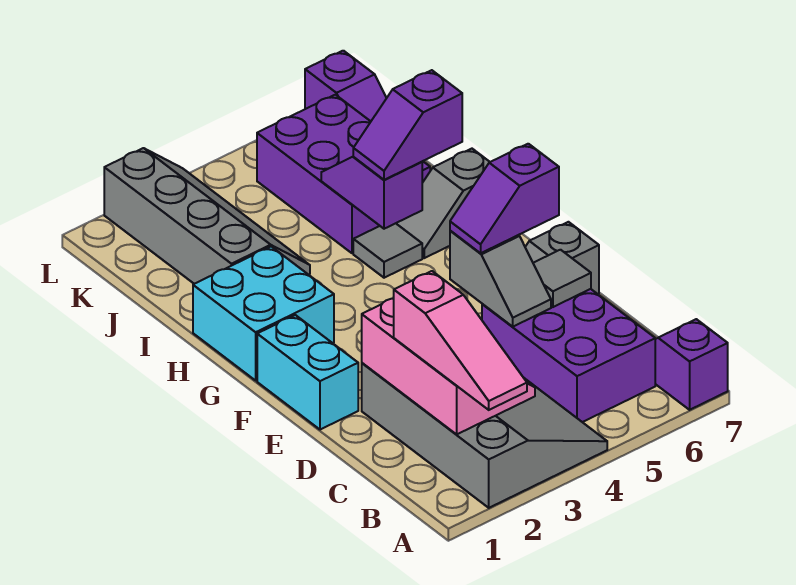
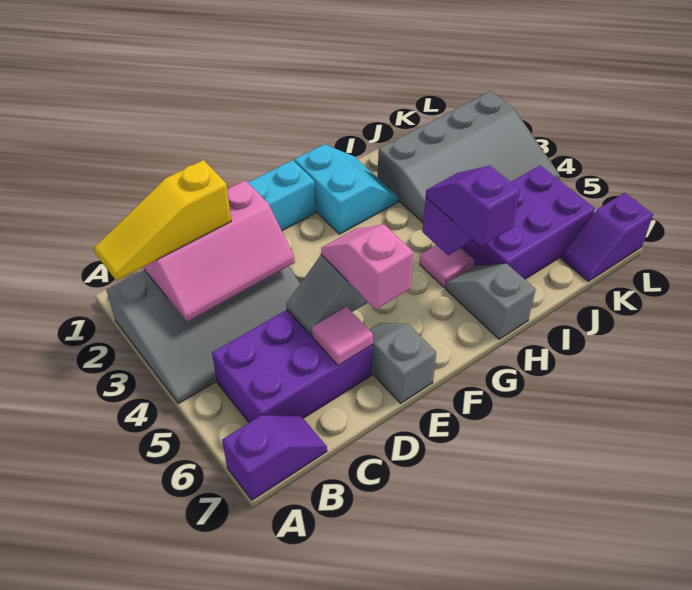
pink slope A2:C2 level 3 top C -> yellow slope A2:C2 level 3 top C
grey tile D6 level 2 -> pink tile D6 level 2
purple slope E5:E6 level 3 top 6 -> pink slope E5:E6 level 3 top 6
cyan brick G1:H2 level 1 -> cyan slope G1:H2 level 1 top G
grey tile H5 level 1 -> pink tile H5 level 1
grey slope I2:L3 level 1 top 2 -> grey slope I2:L4 level 1 top 2

